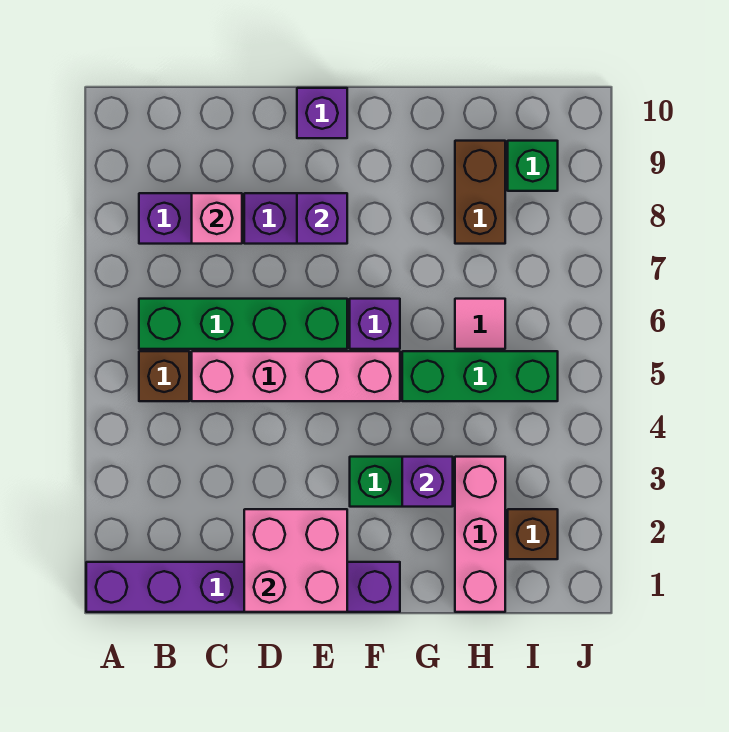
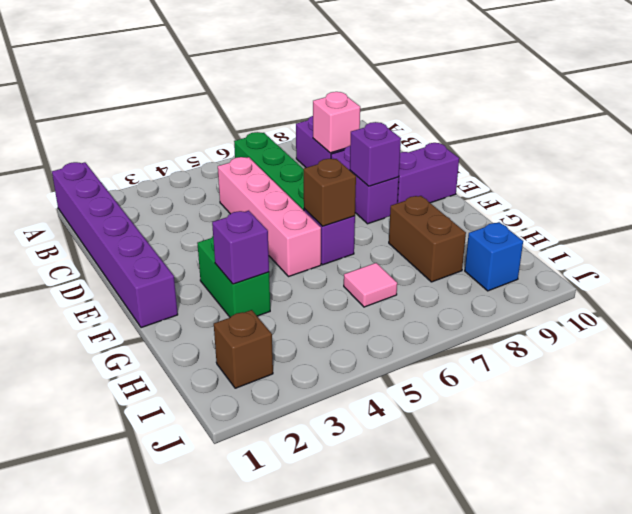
brown brick B5 level 1 -> brown brick F6 level 2
pink brick D1:E2 level 2 -> none
purple brick E10 level 1 -> purple brick E9:E10 level 1
green brick G5:I5 level 1 -> none
pink brick H1:H3 level 1 -> none
brown brick H8:H9 level 1 -> brown brick G8:H8 level 1
green brick I9 level 1 -> blue brick I9 level 1

